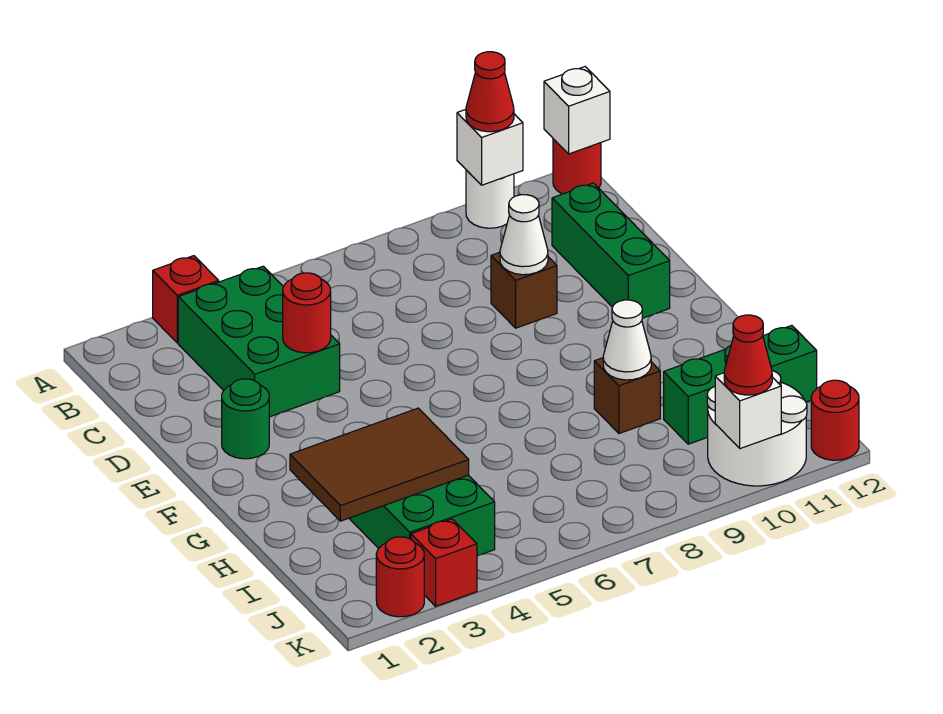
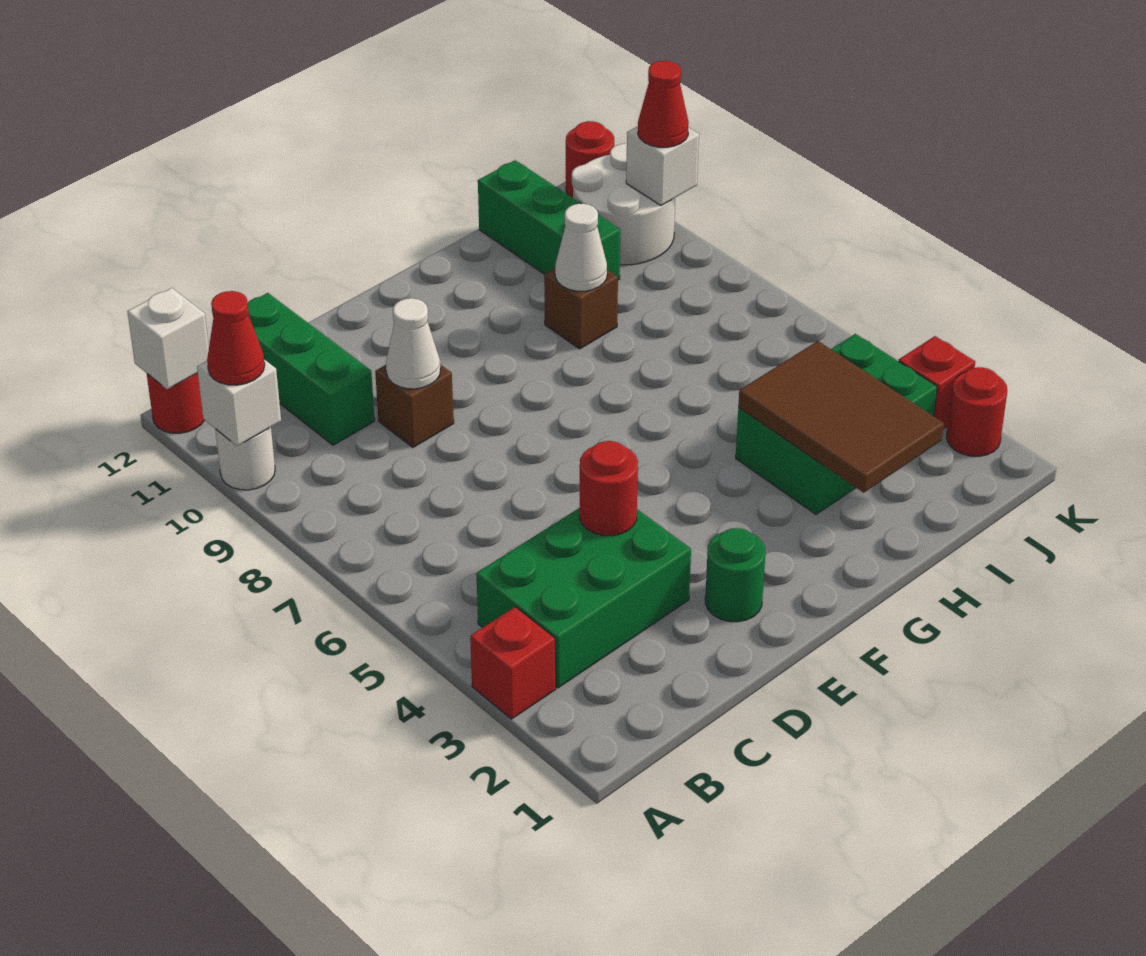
green brick C11:E11 level 1 -> green brick C10:C12 level 1

